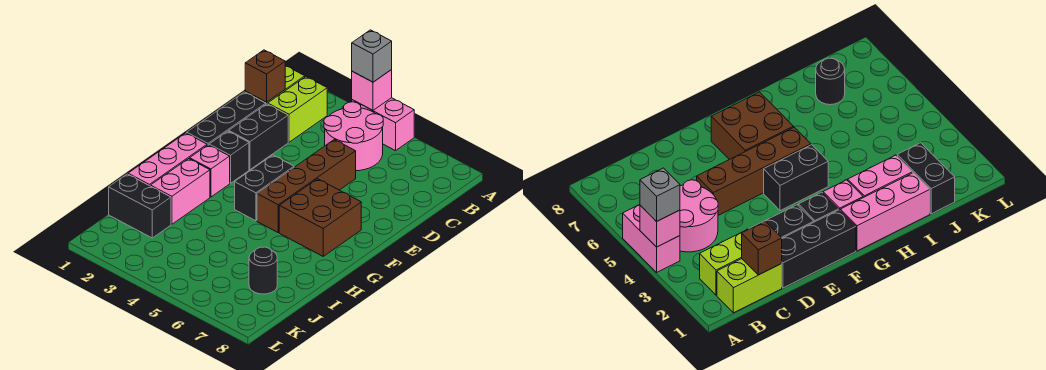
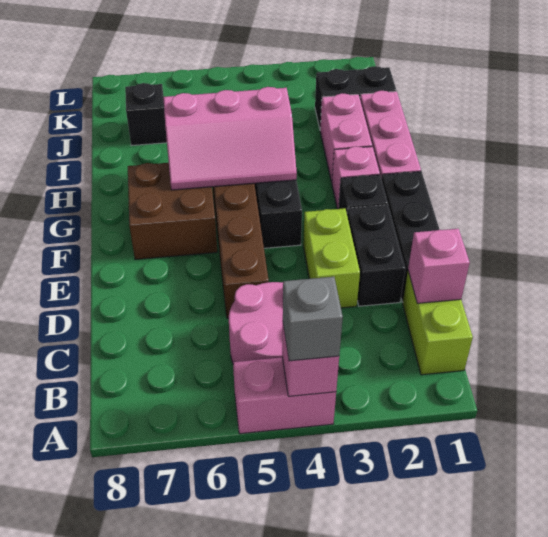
lime brick B2:C2 level 1 -> lime brick D3:E3 level 1
brown brick C1 level 2 -> pink brick C1 level 2
none -> pink slope G4:H6 level 2 top H
black round brick J7 level 1 -> black brick J7 level 1

